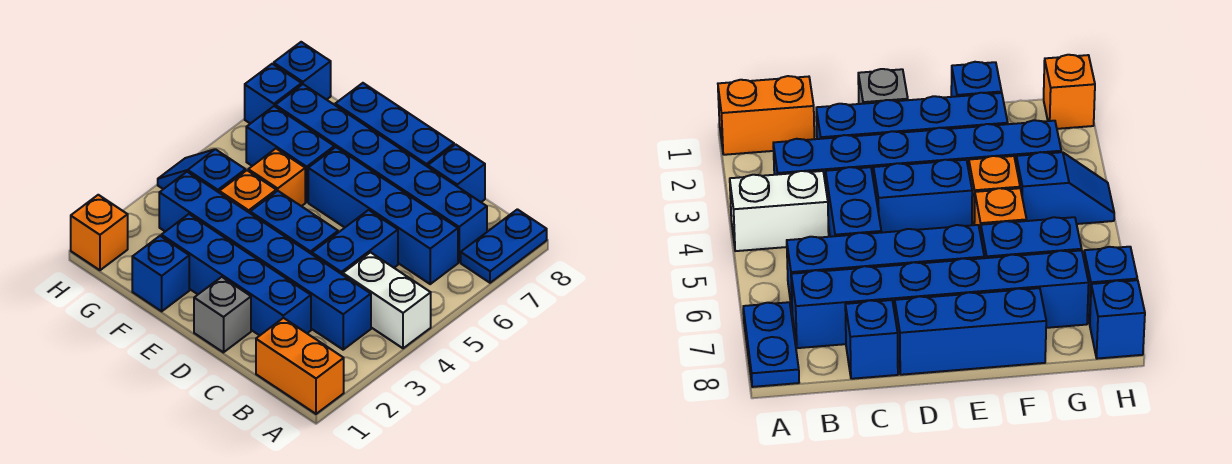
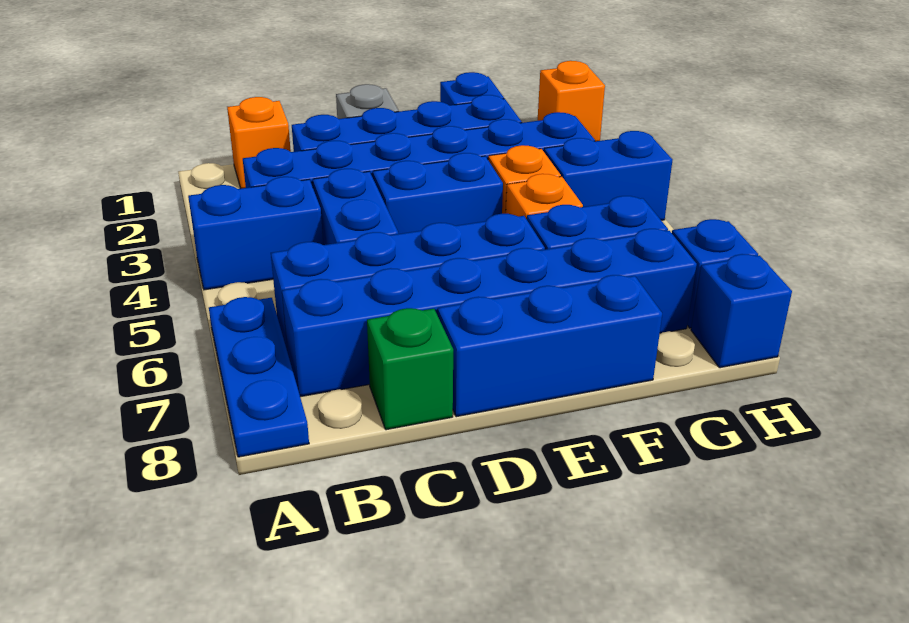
orange brick A1:B1 level 1 -> orange brick B1 level 1
white brick A4:B4 level 1 -> blue brick A4:B4 level 1
blue plate A7:A8 level 1 -> blue plate A6:A8 level 1
blue brick C8 level 1 -> green brick C8 level 1
blue slope G4:H4 level 1 top G -> blue brick G4:H4 level 1

